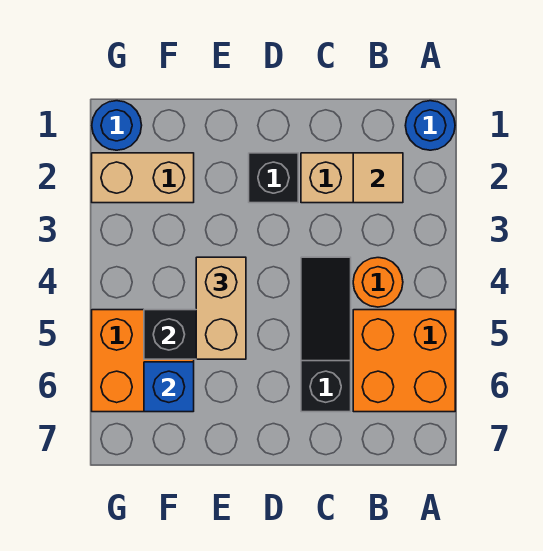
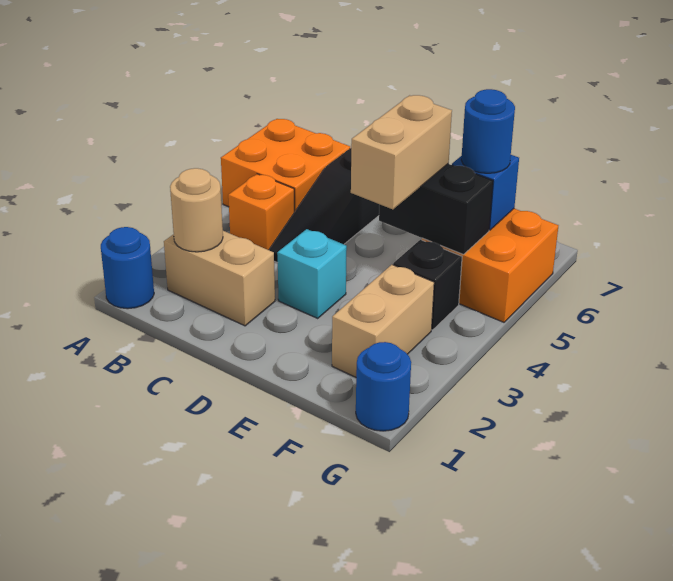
tan tile B2 level 2 -> tan round brick B2 level 2
orange round brick B4 level 1 -> orange brick B4 level 1
black brick D2 level 1 -> black brick F4 level 1
none -> cyan brick D3 level 1
tan brick F2:G2 level 1 -> tan brick F2:F3 level 1
none -> blue round brick F6 level 3

